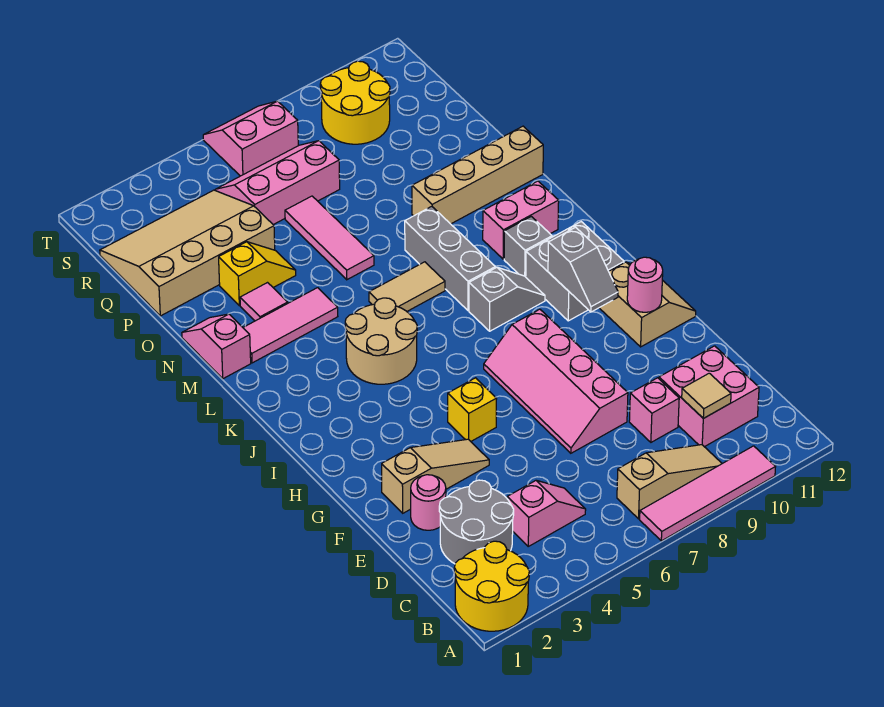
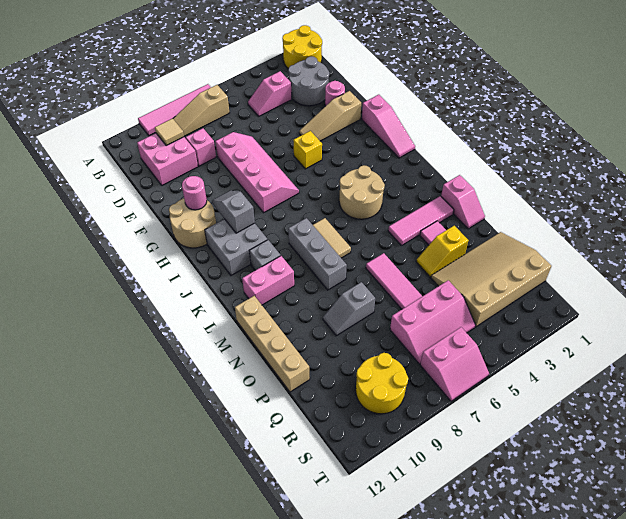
none -> pink slope G1:I1 level 1 top G
tan slope G11:H12 level 1 top 11 -> tan round brick G11:H12 level 1
grey slope J8:J9 level 1 top 8 -> grey slope O8:O9 level 1 top 8
tan tile L6:L7 level 1 -> tan tile K7:L7 level 1
tan brick N9:N12 level 1 -> tan brick M12:P12 level 1
tan slope P1:R4 level 1 top P -> tan slope P1:R4 level 1 top R

